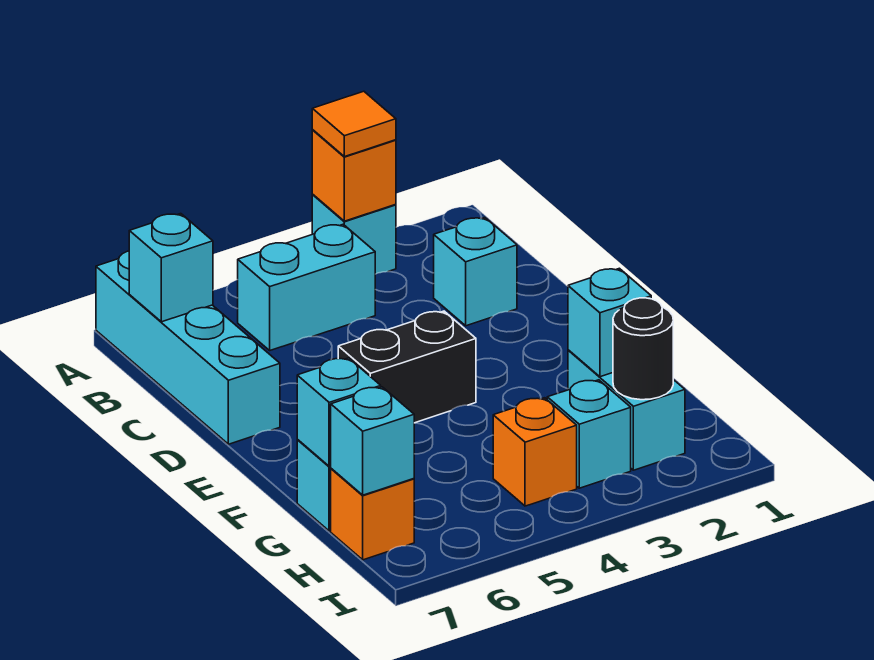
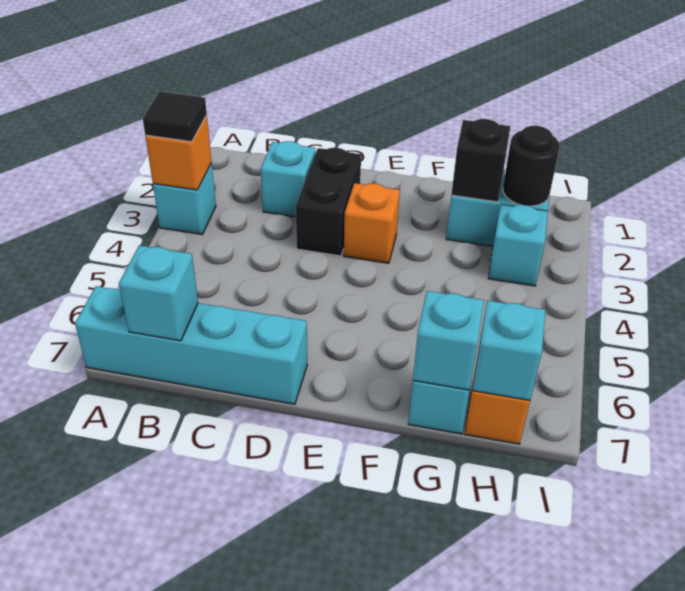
orange tile A3 level 3 -> black tile A3 level 3
cyan brick B4:B5 level 1 -> none
black brick E4:E5 level 1 -> black brick D2:D3 level 1
cyan brick G2 level 2 -> black brick G2 level 2
orange brick H4 level 1 -> orange brick E3 level 1

